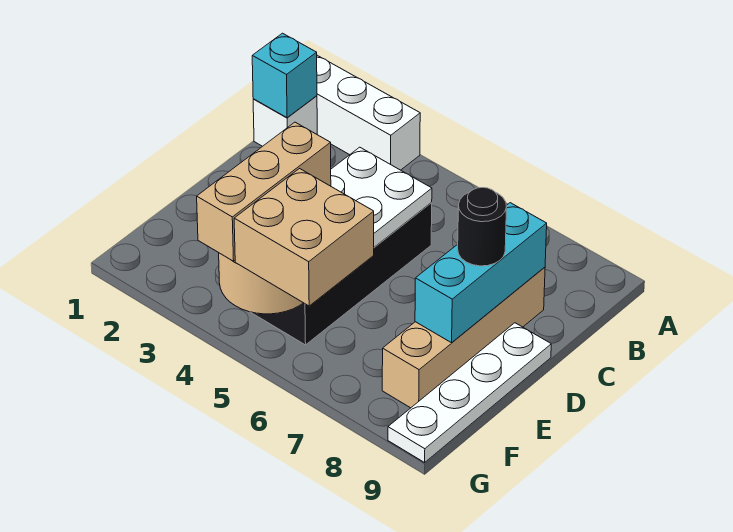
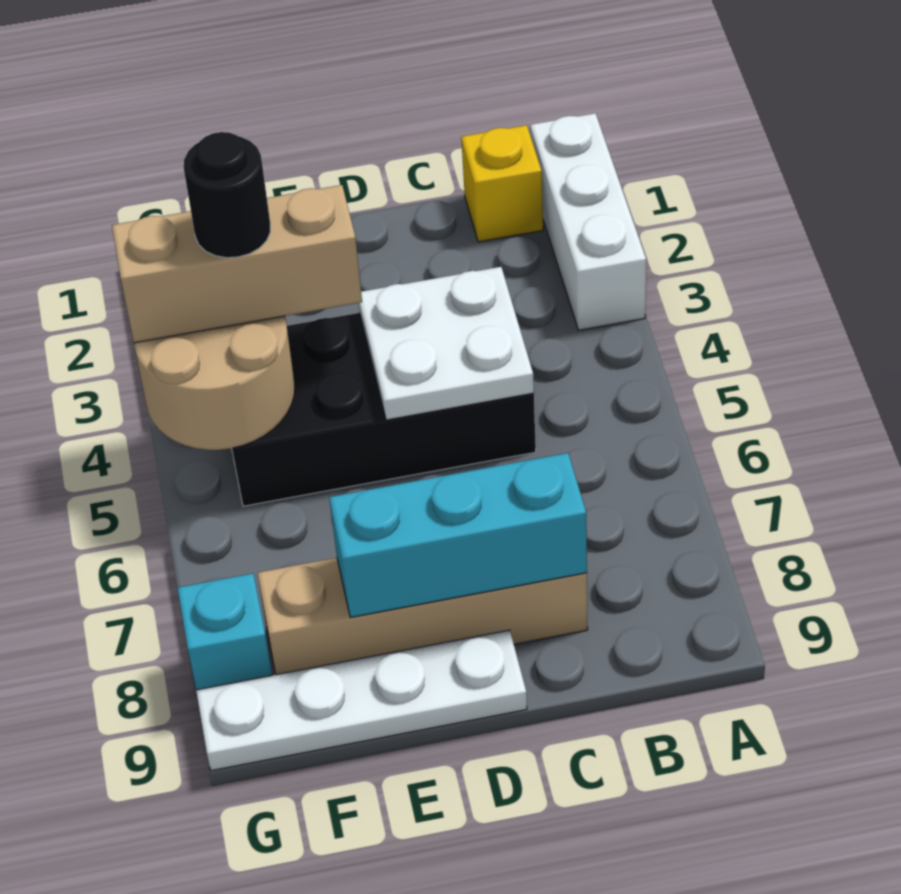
white brick B1 level 1 -> yellow brick B1 level 1
cyan brick B1 level 2 -> cyan brick G8 level 1
black round brick D8 level 3 -> black round brick F4 level 4
tan brick F5:G6 level 3 -> none

